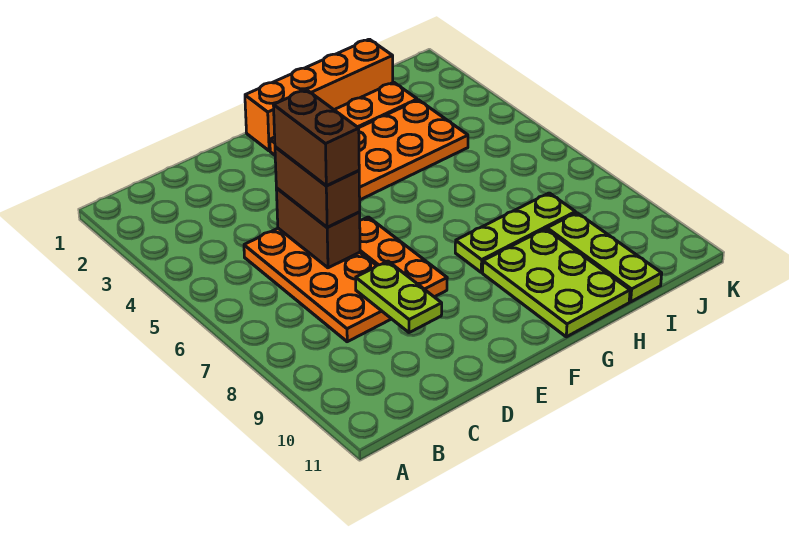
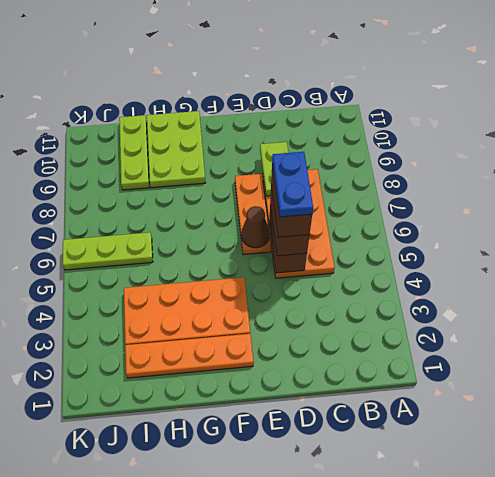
none -> blue plate D5:D6 level 5
none -> brown cone E6 level 2
orange brick F1:I1 level 1 -> none
lime plate G8:I8 level 1 -> lime plate I6:K6 level 1

